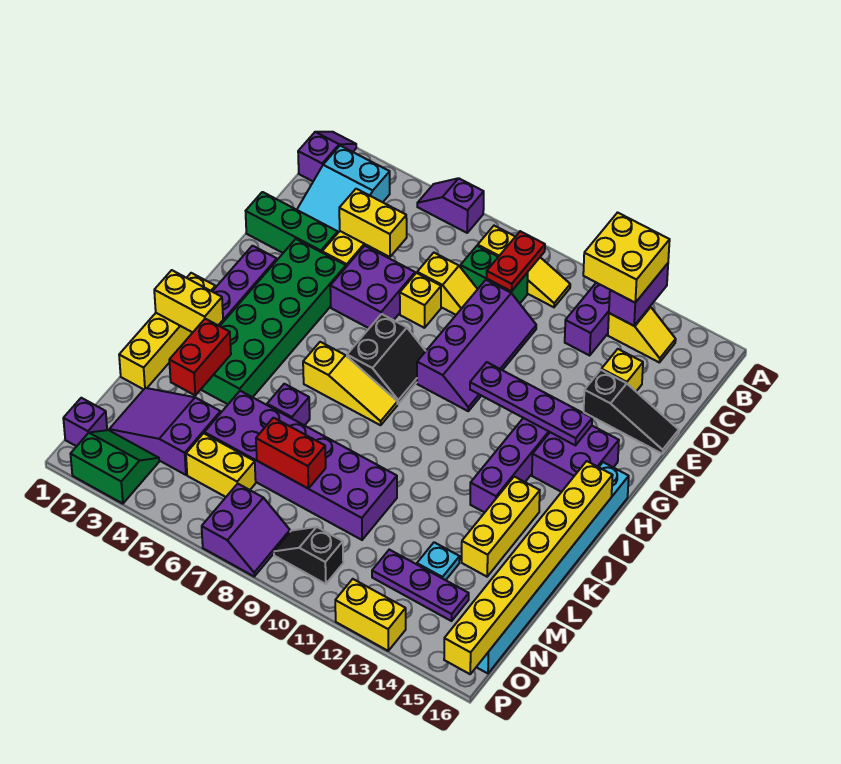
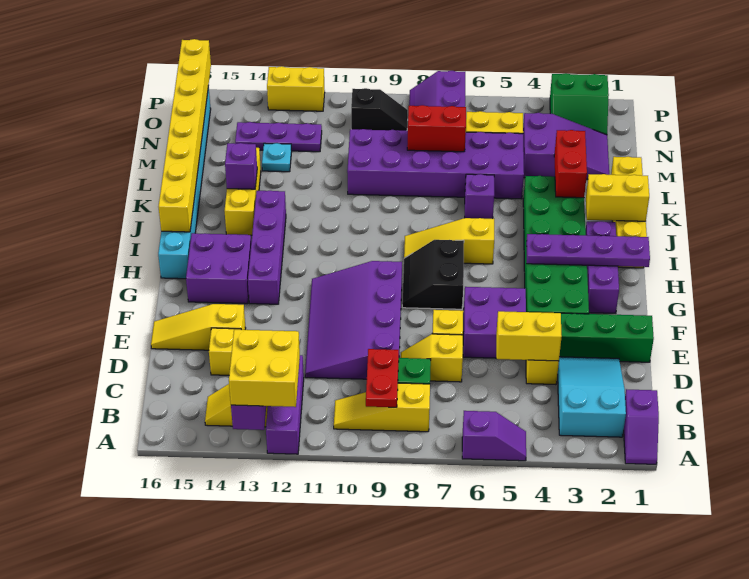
purple slope D9:G10 level 1 top 9 -> purple slope D9:G11 level 1 top 9
black slope E14:E16 level 1 top 14 -> yellow slope E14:E16 level 1 top 14
purple plate G11:G14 level 2 -> purple plate H1:H4 level 2
purple brick O1 level 1 -> purple brick K14 level 2

